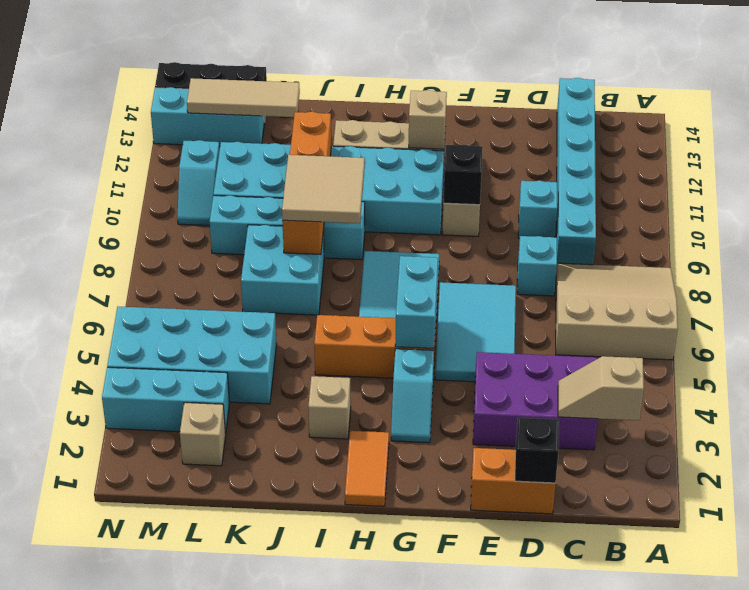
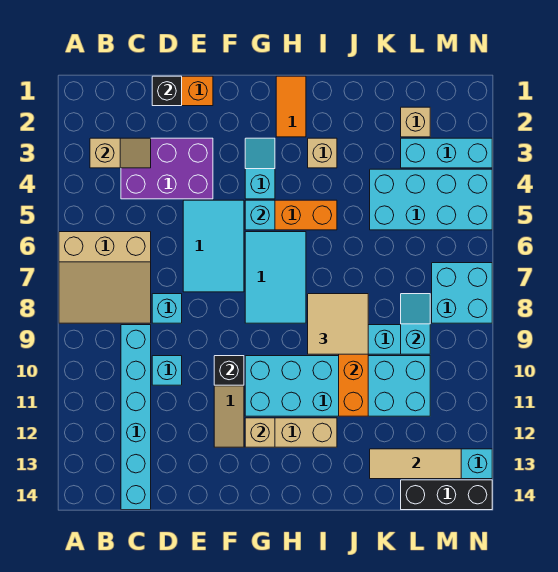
cyan brick G5:G6 level 2 -> cyan brick G5 level 2
cyan brick J7:K8 level 1 -> cyan brick M7:N8 level 1
cyan slope M10:M11 level 1 top 11 -> cyan slope L8:L9 level 2 top 9

